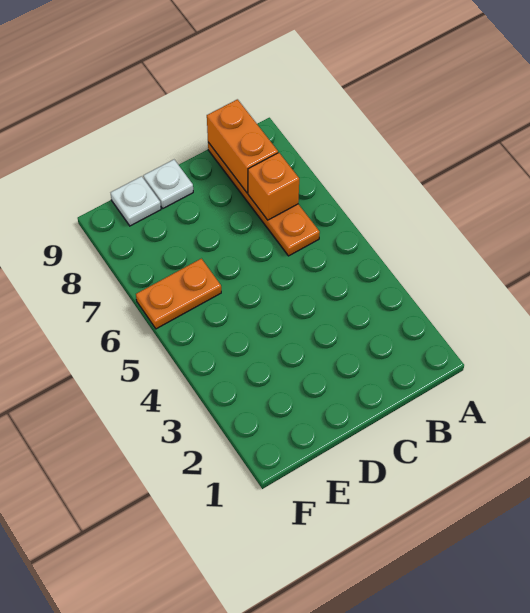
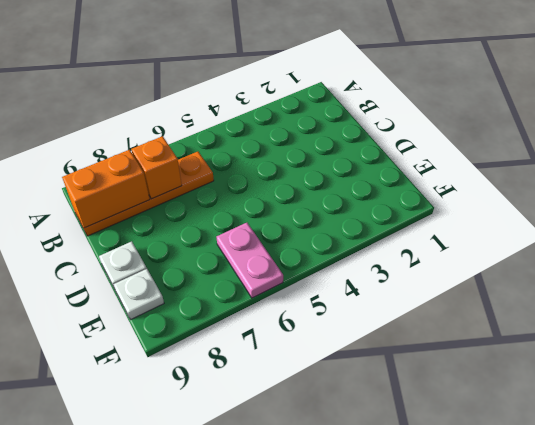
orange plate E6:F6 level 1 -> pink plate E6:F6 level 1

